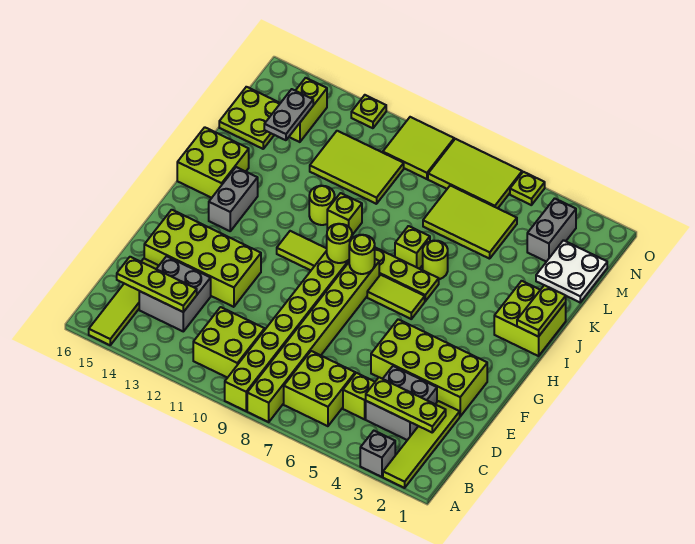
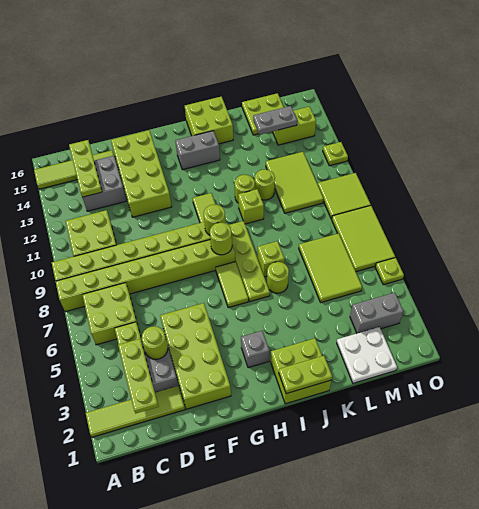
grey brick A3 level 1 -> grey brick H3 level 1
none -> lime round brick D4 level 2
none -> lime round brick K11 level 1

